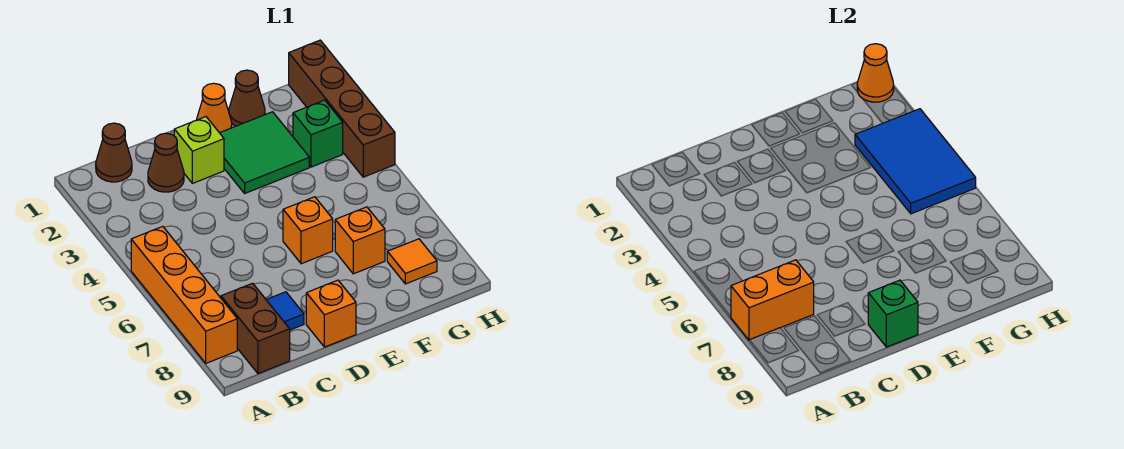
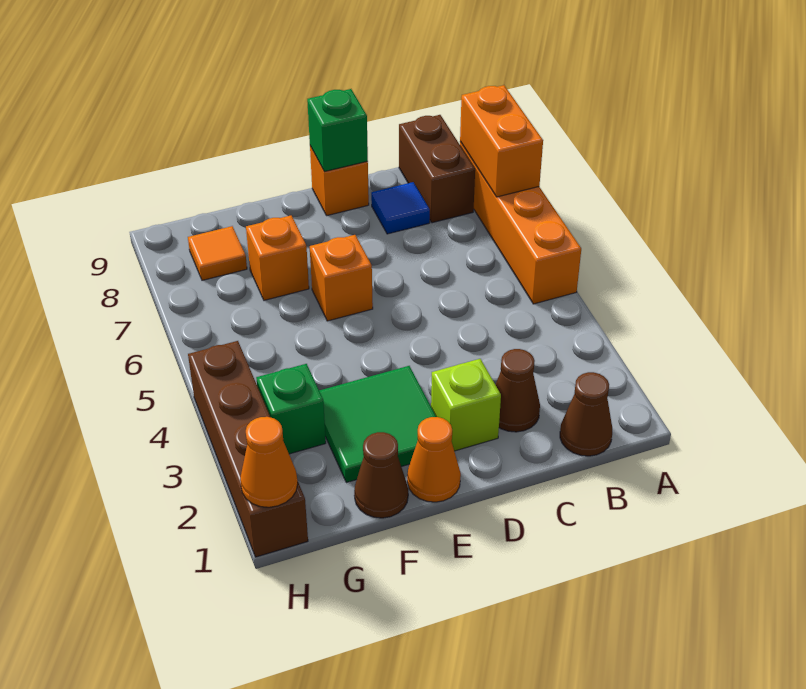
orange brick A7:B7 level 2 -> orange brick A7:A8 level 2
blue tile G3:H5 level 2 -> none

